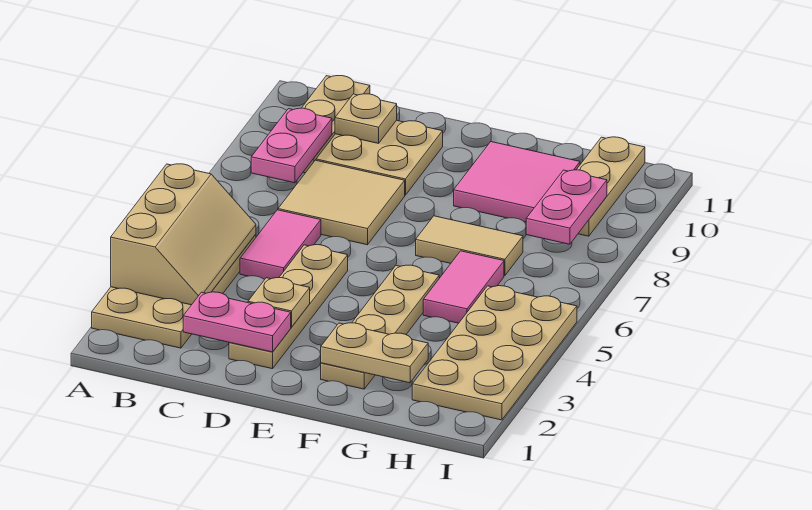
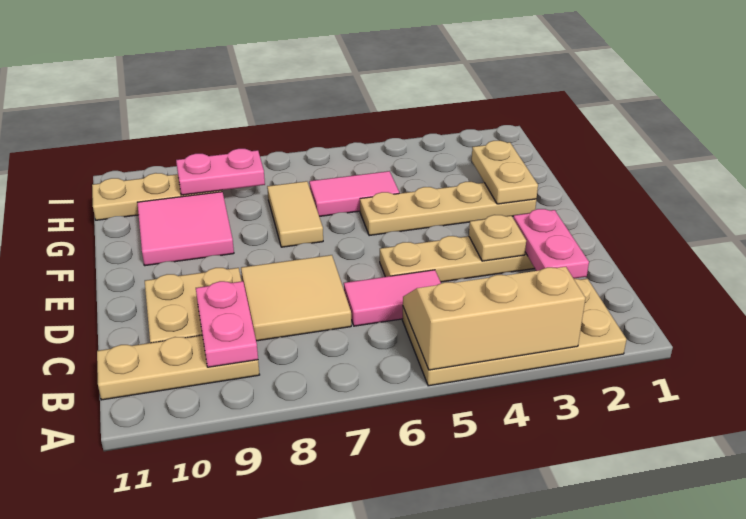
pink plate B8:B9 level 2 -> pink plate B9:C9 level 2
tan plate C10 level 2 -> none
tan plate H2:I5 level 1 -> none

